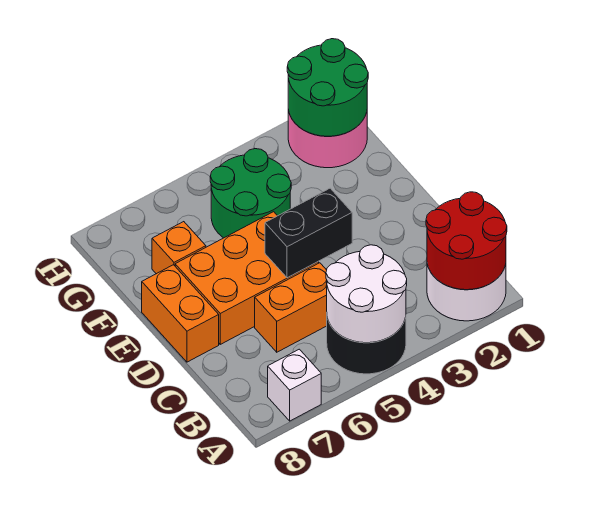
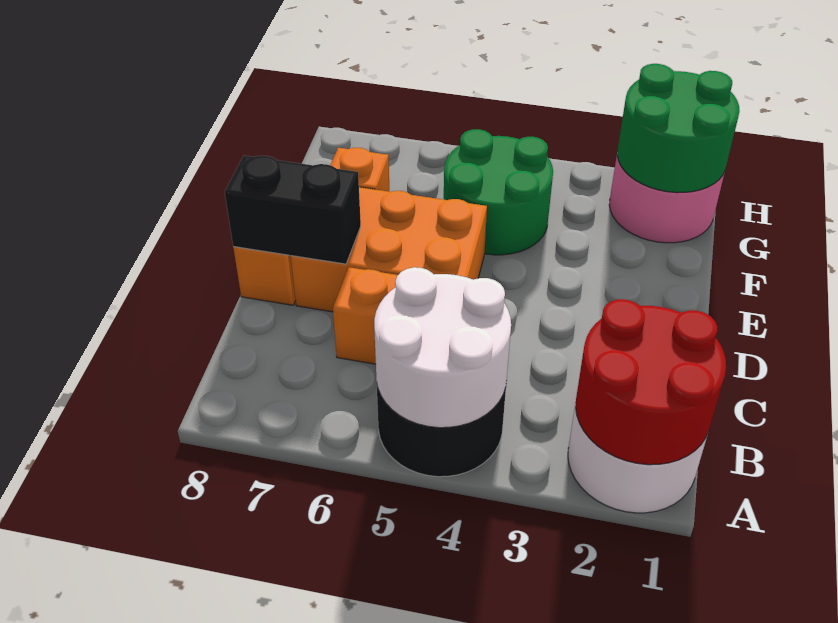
white brick A7 level 1 -> none
black brick D4:D5 level 2 -> black brick D7:D8 level 2

